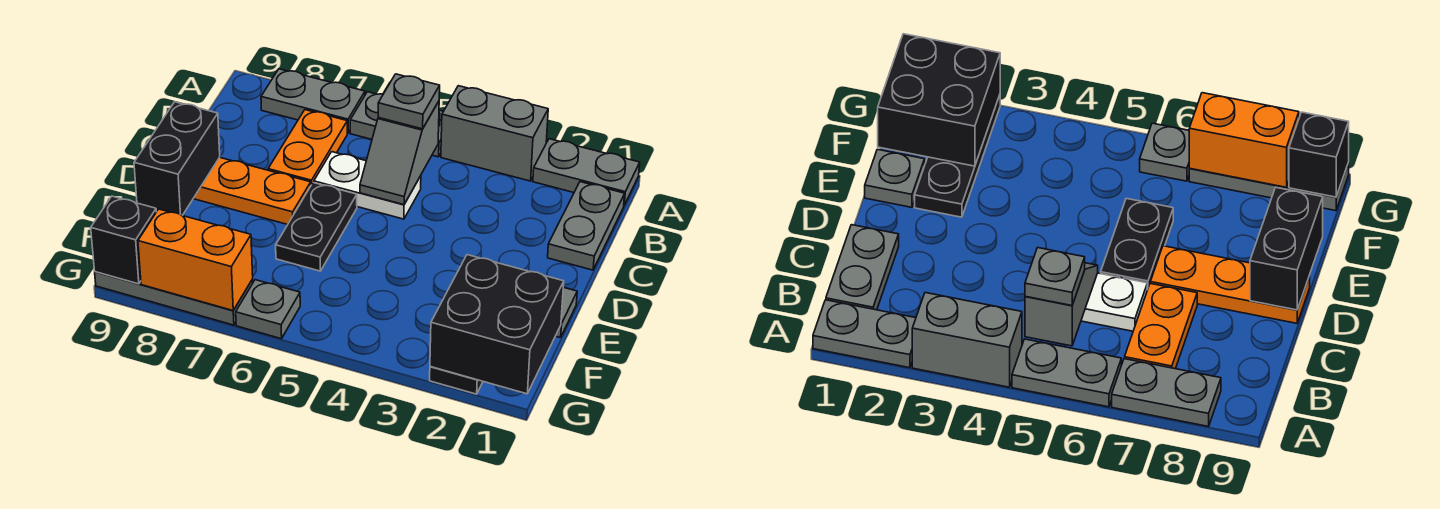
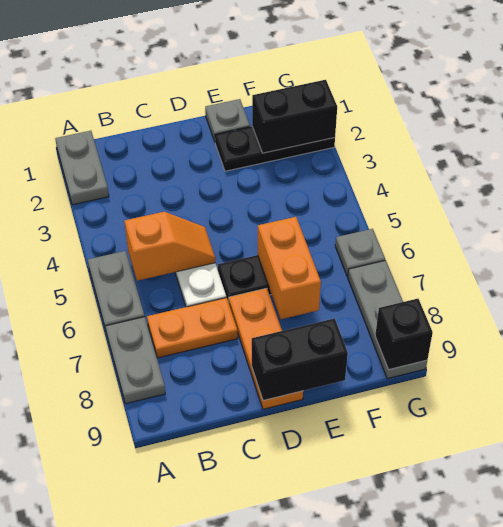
grey brick A3:A4 level 1 -> none
grey plate B1:C1 level 1 -> none
grey slope B5:C5 level 2 top B -> orange slope B5:C5 level 2 top B
grey plate B5 level 3 -> none
black brick F1:G2 level 2 -> black brick F2:G2 level 2
orange brick G7:G8 level 2 -> orange brick E6:E7 level 2

